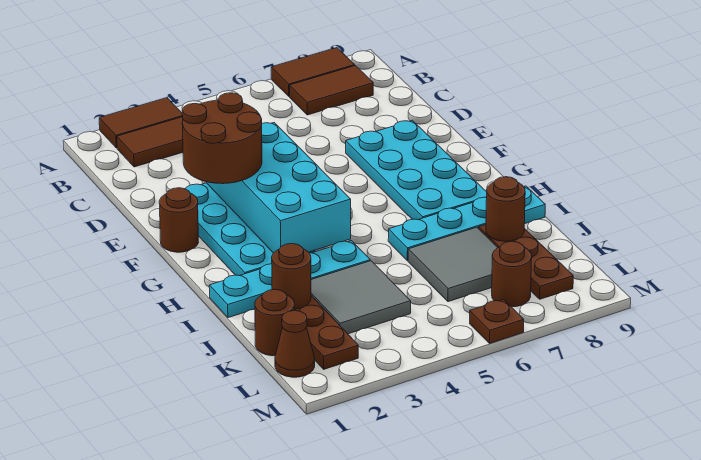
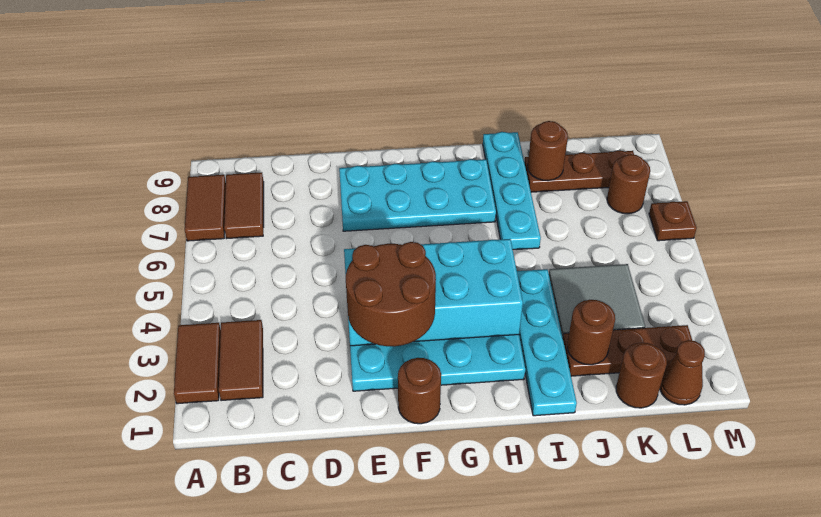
grey tile J6:K7 level 1 -> none

